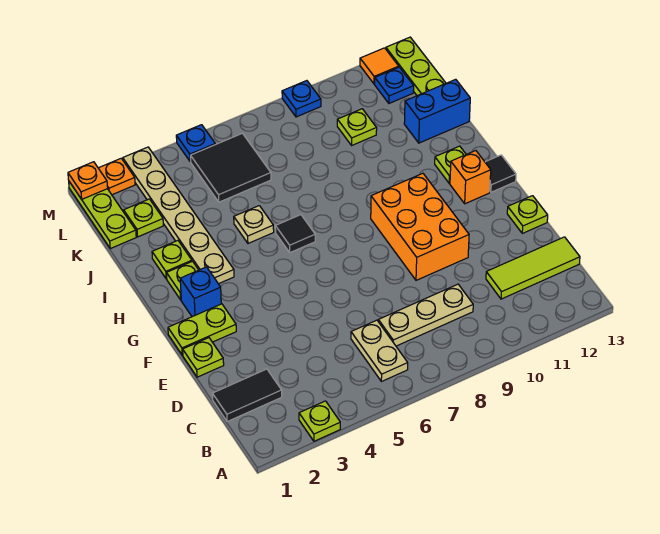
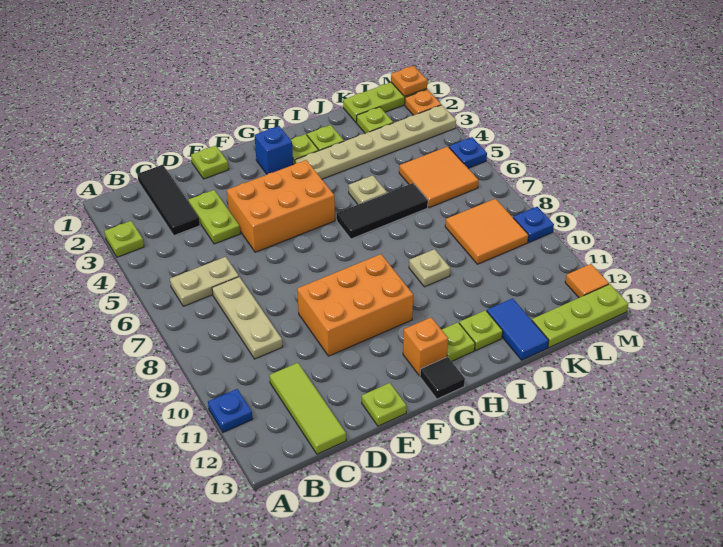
black tile C1:C2 level 1 -> black tile C1:C3 level 1
none -> orange brick E4:G5 level 1
lime plate F1:F2 level 1 -> lime plate D3:D4 level 1
black tile H6 level 1 -> black tile H6:J6 level 1
none -> tan plate I9 level 1
blue brick J12:J13 level 1 -> blue tile J12:J13 level 1
black tile K5:L6 level 1 -> orange tile K5:L6 level 1
none -> orange tile K8:L9 level 1
lime plate K10 level 1 -> lime plate I12 level 1
blue plate L12 level 1 -> blue plate A11 level 1

